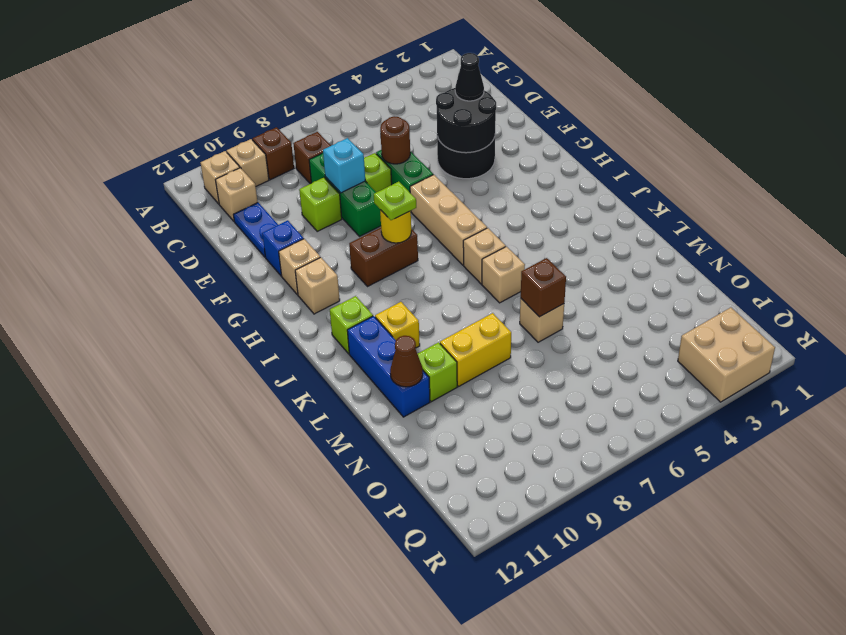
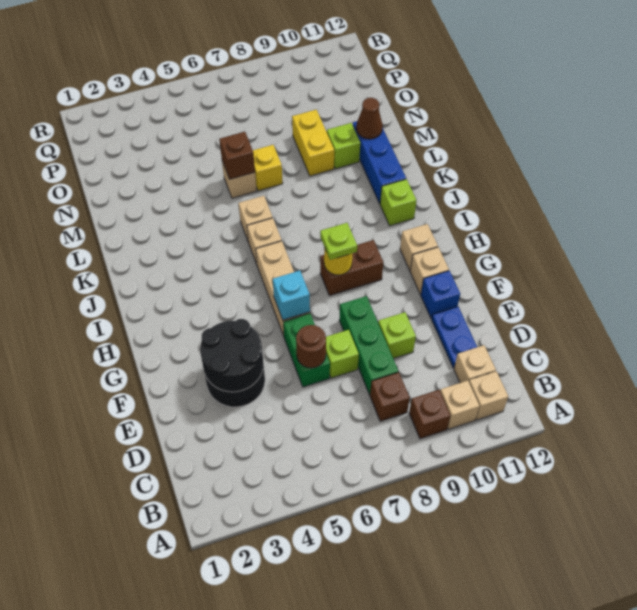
black cone E3 level 3 -> none
cyan brick E8 level 2 -> cyan brick G6 level 2
yellow brick K10 level 1 -> yellow brick M7 level 1
yellow brick M8:M9 level 1 -> yellow brick M9:N9 level 1
tan brick Q2:R3 level 1 -> none

